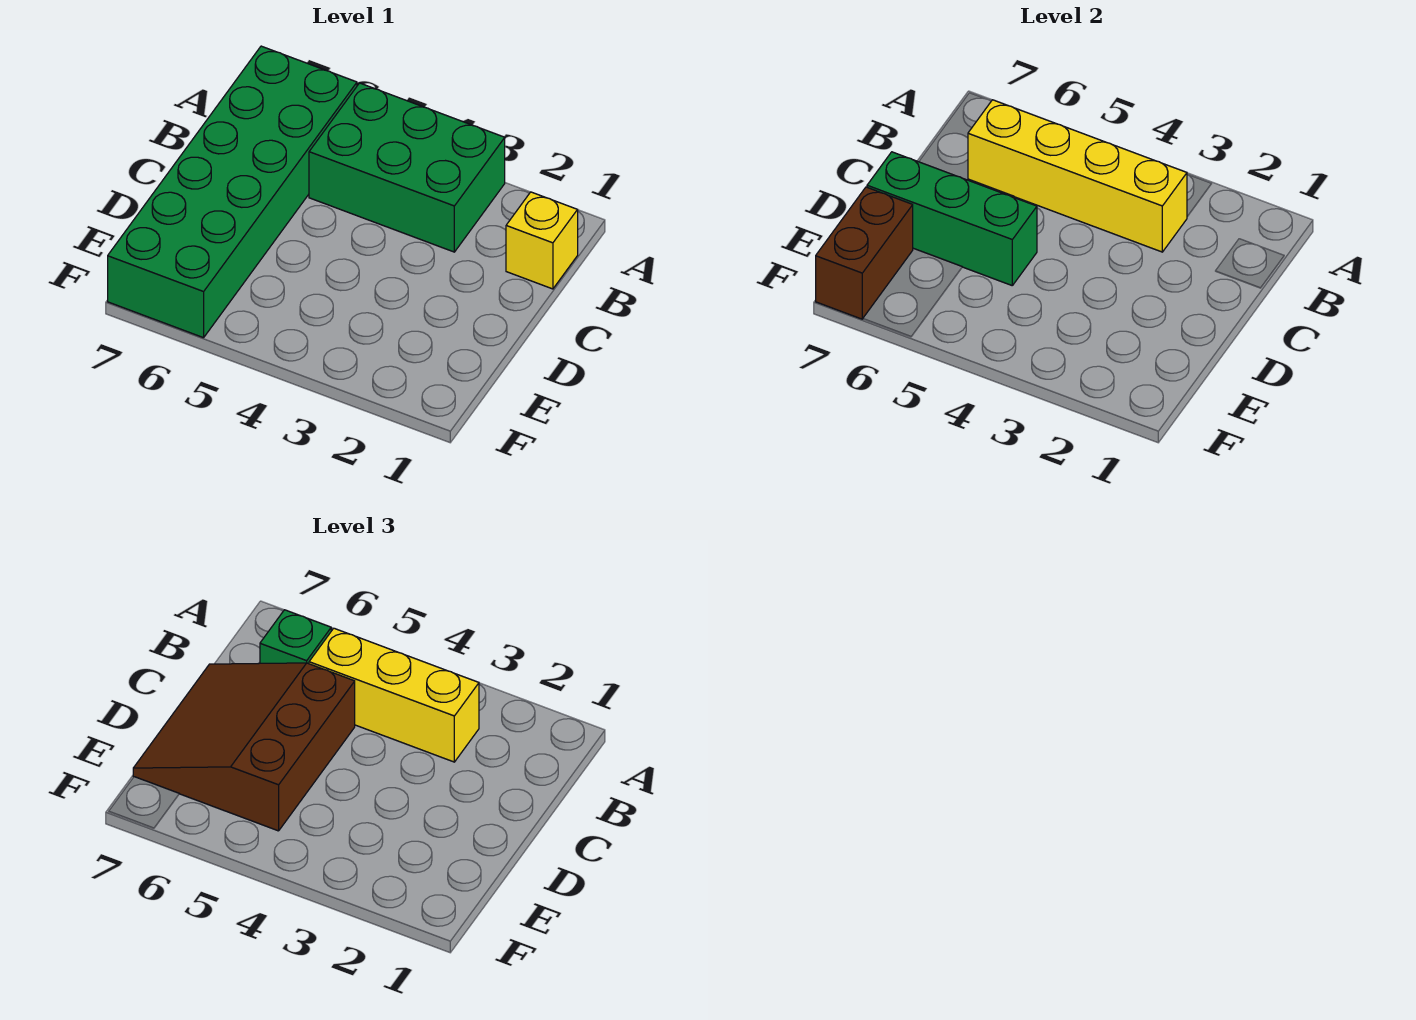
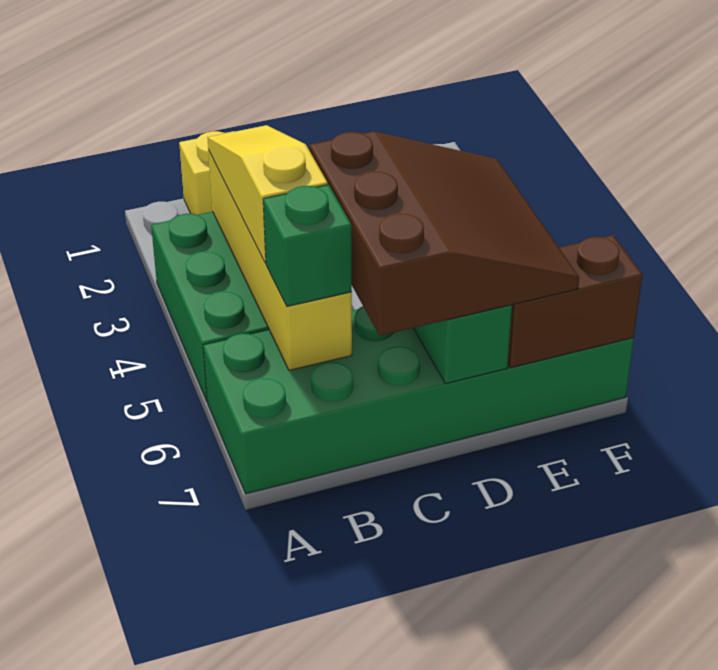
yellow brick B3:B5 level 3 -> yellow slope B3:B5 level 3 top 5
brown slope C5:E7 level 3 top 5 -> brown slope C5:E7 level 3 top C

